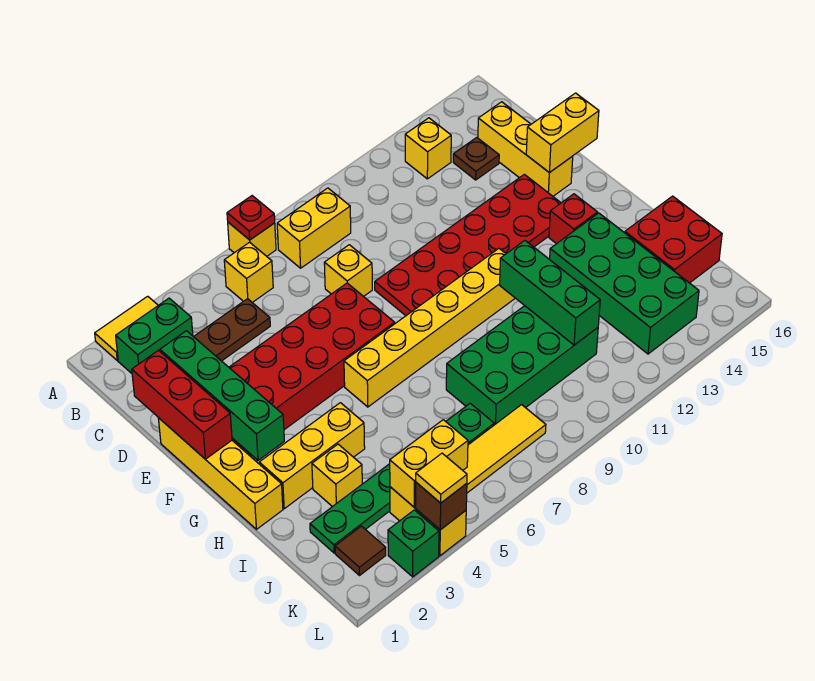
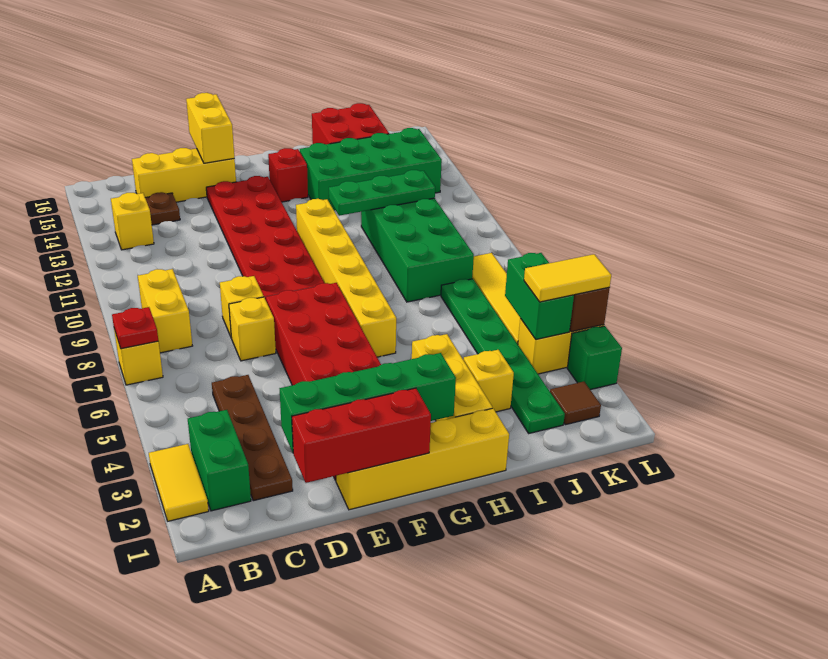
yellow brick B6 level 1 -> yellow brick D7 level 1
green brick H11:J11 level 2 -> green plate H11:J11 level 2
yellow brick K4:K5 level 2 -> green brick K4:K5 level 2
yellow tile L4 level 3 -> yellow tile K4:L4 level 3

